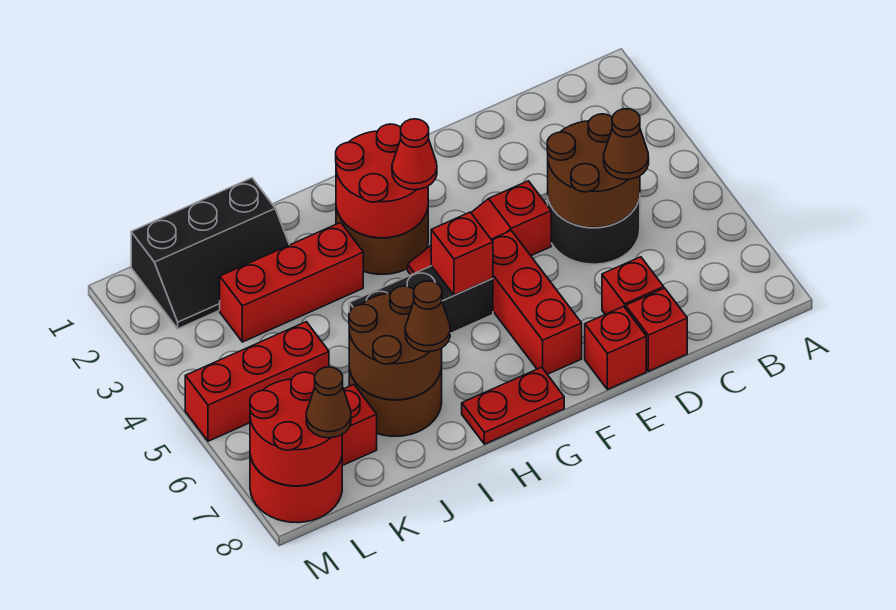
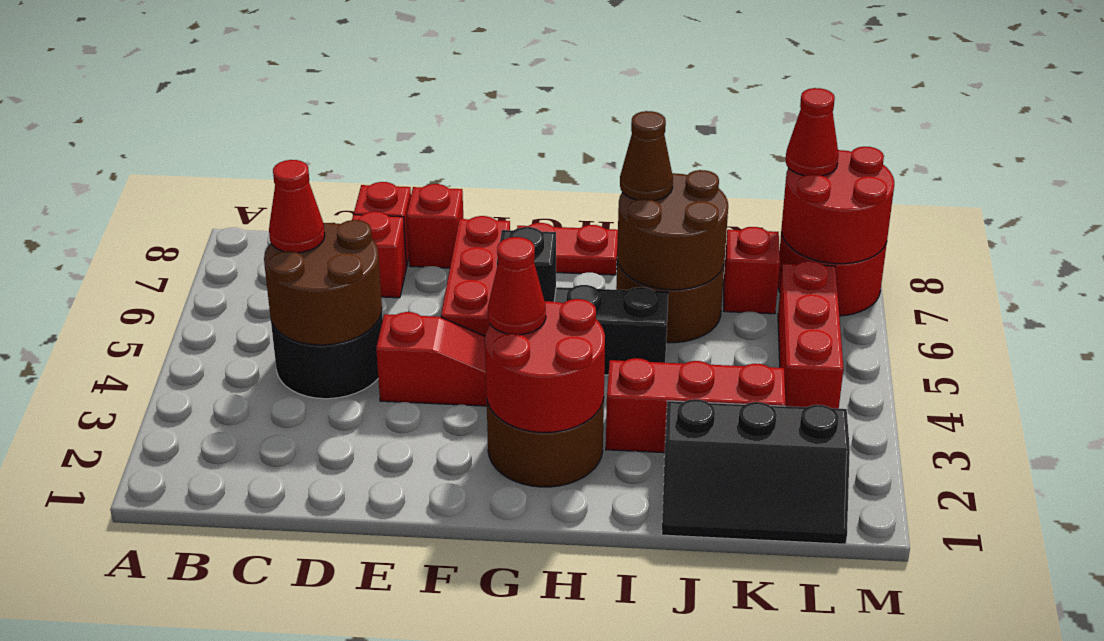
brown cone C5 level 3 -> red cone C5 level 3
red brick G5 level 2 -> black brick G5 level 2
black slope J1:L2 level 1 top 1 -> black slope J1:L2 level 1 top 2
red brick K5:M5 level 1 -> red brick L4:L6 level 1
brown cone L8 level 3 -> red cone L8 level 3

